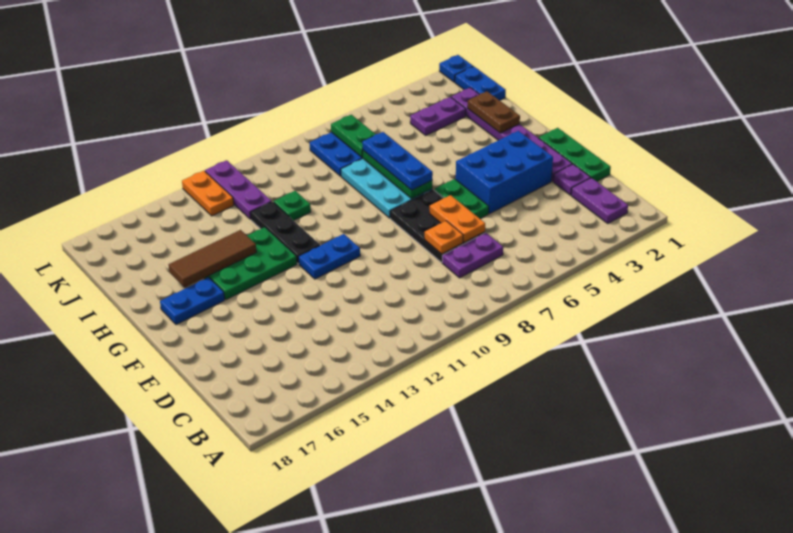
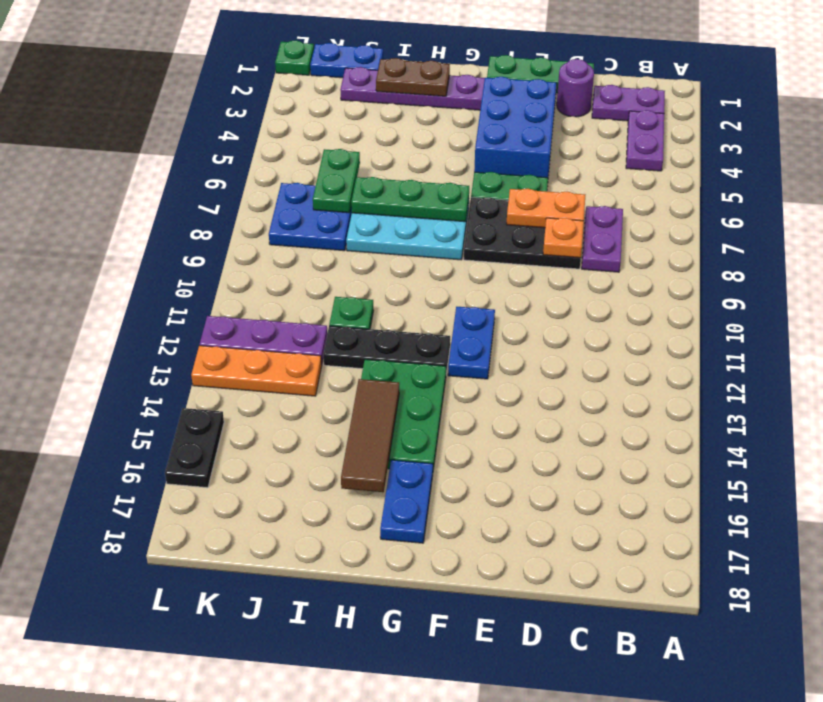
purple plate D2 level 1 -> purple round brick D2 level 1
blue plate G7:I7 level 3 -> none
purple plate J3:J4 level 1 -> purple plate B3:B4 level 1
green plate J7:K7 level 2 -> green plate J6:J7 level 2
orange plate K13:L13 level 1 -> orange plate J13:L13 level 1
blue plate L1 level 1 -> green plate L1 level 1
none -> black plate L15:L16 level 1

